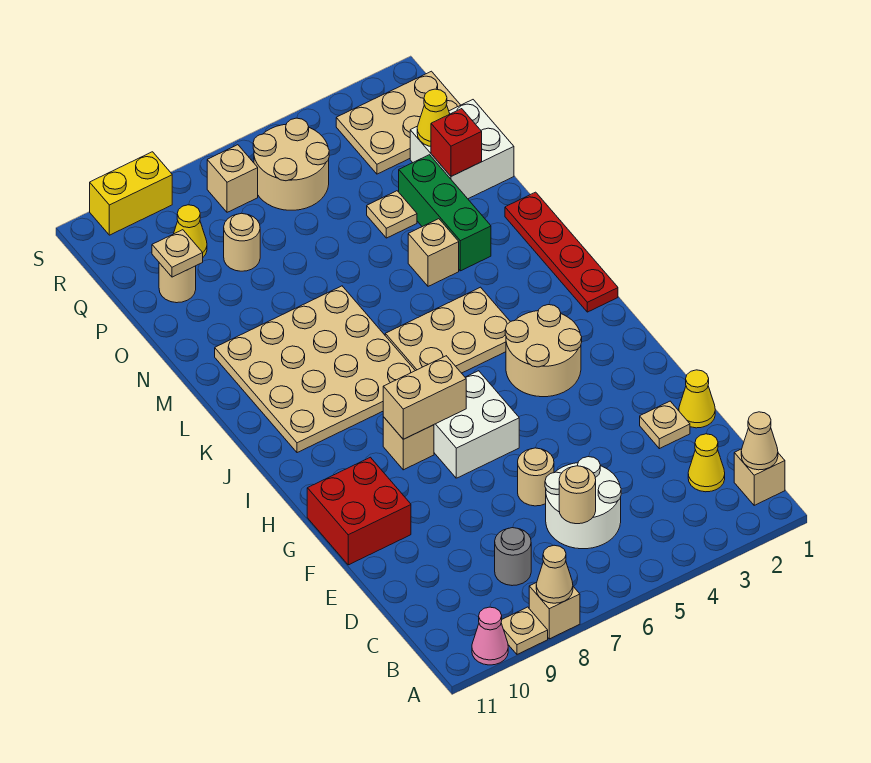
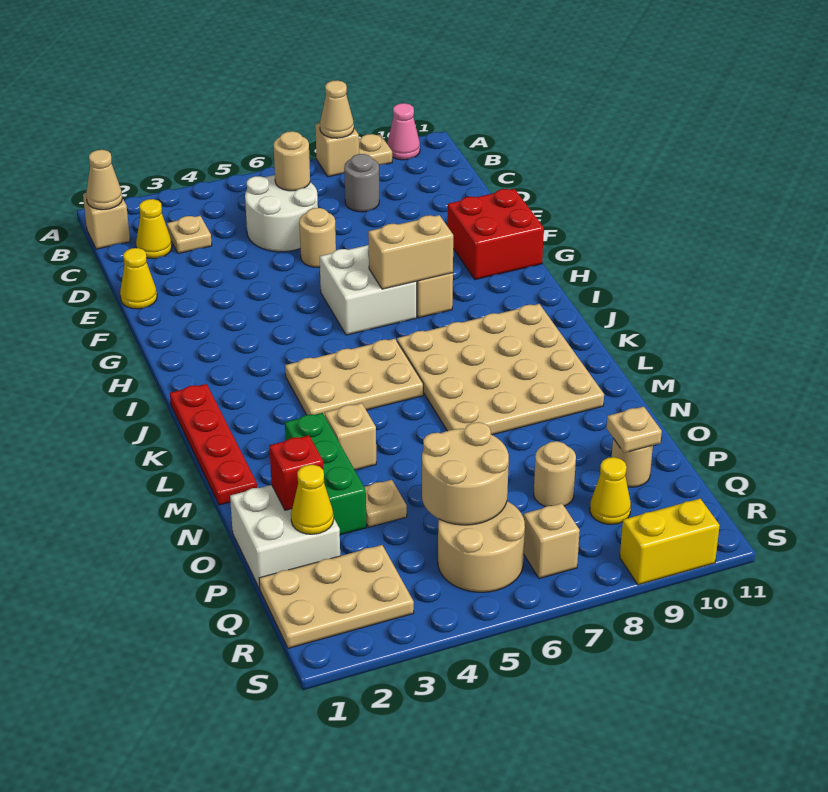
tan plate E2 level 1 -> tan plate C3 level 1
tan round brick H3:I4 level 1 -> tan round brick P5:Q6 level 2

